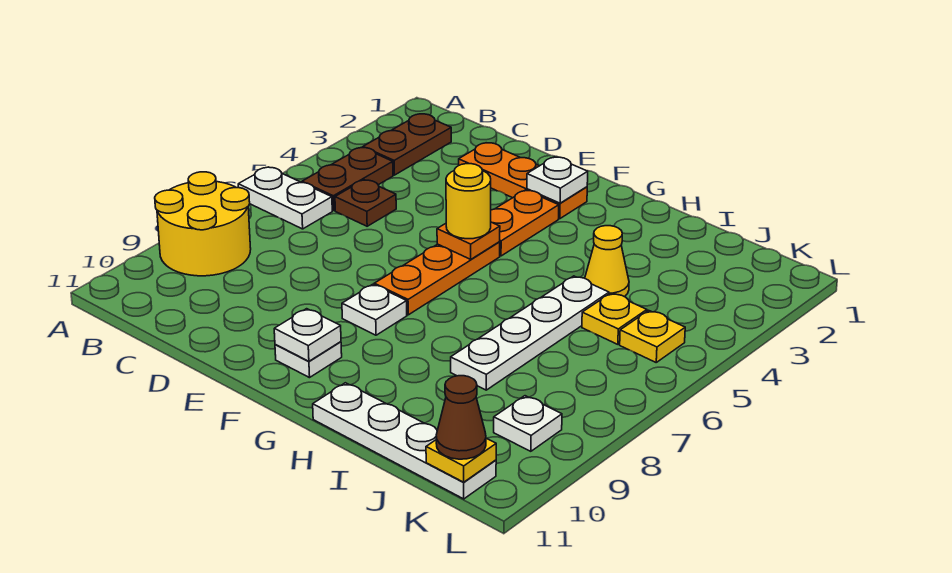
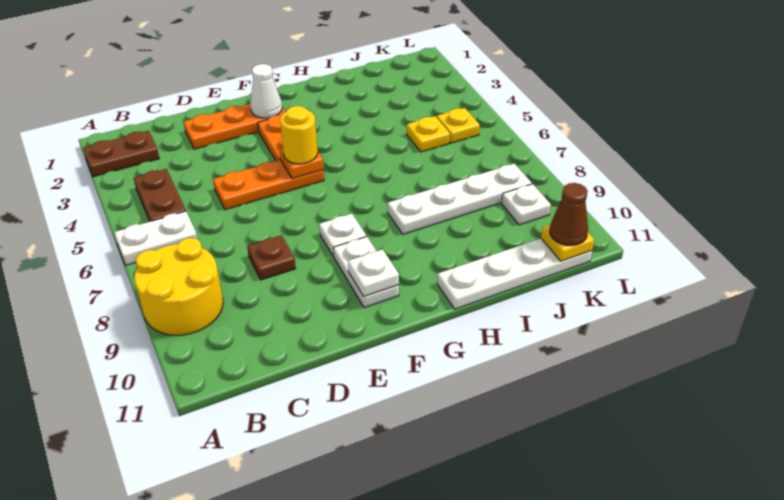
brown plate B2:B3 level 1 -> brown plate A2:B2 level 1
brown plate C5 level 1 -> brown plate D8 level 1
white plate F2 level 2 -> white cone F2 level 2
orange plate F5:F7 level 1 -> orange plate D5:F5 level 1
white plate F10 level 1 -> white plate F9:F10 level 1
yellow cone I4 level 1 -> none
white plate I5:I8 level 1 -> white plate H8:K8 level 1

